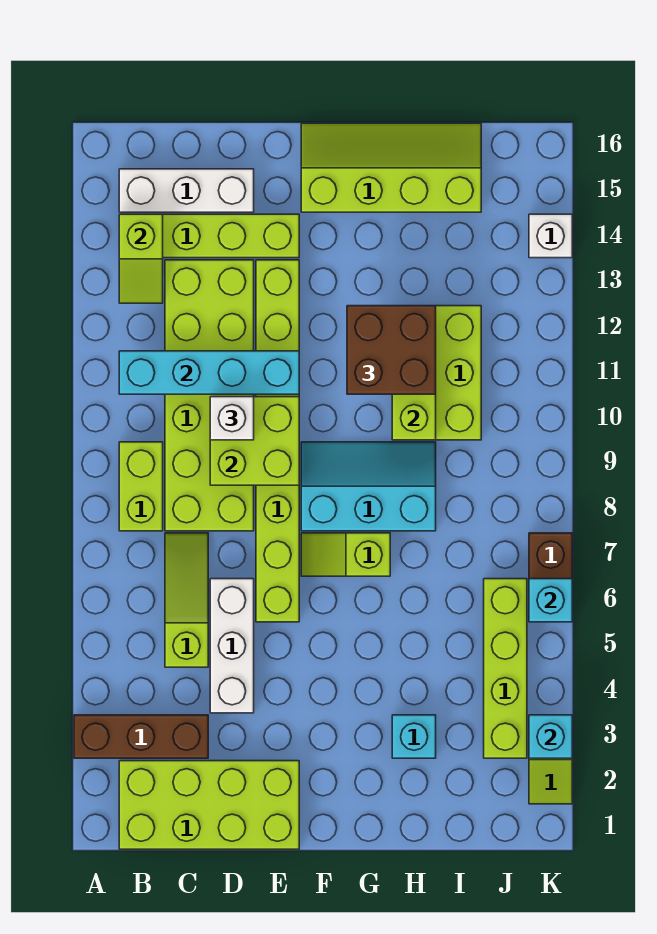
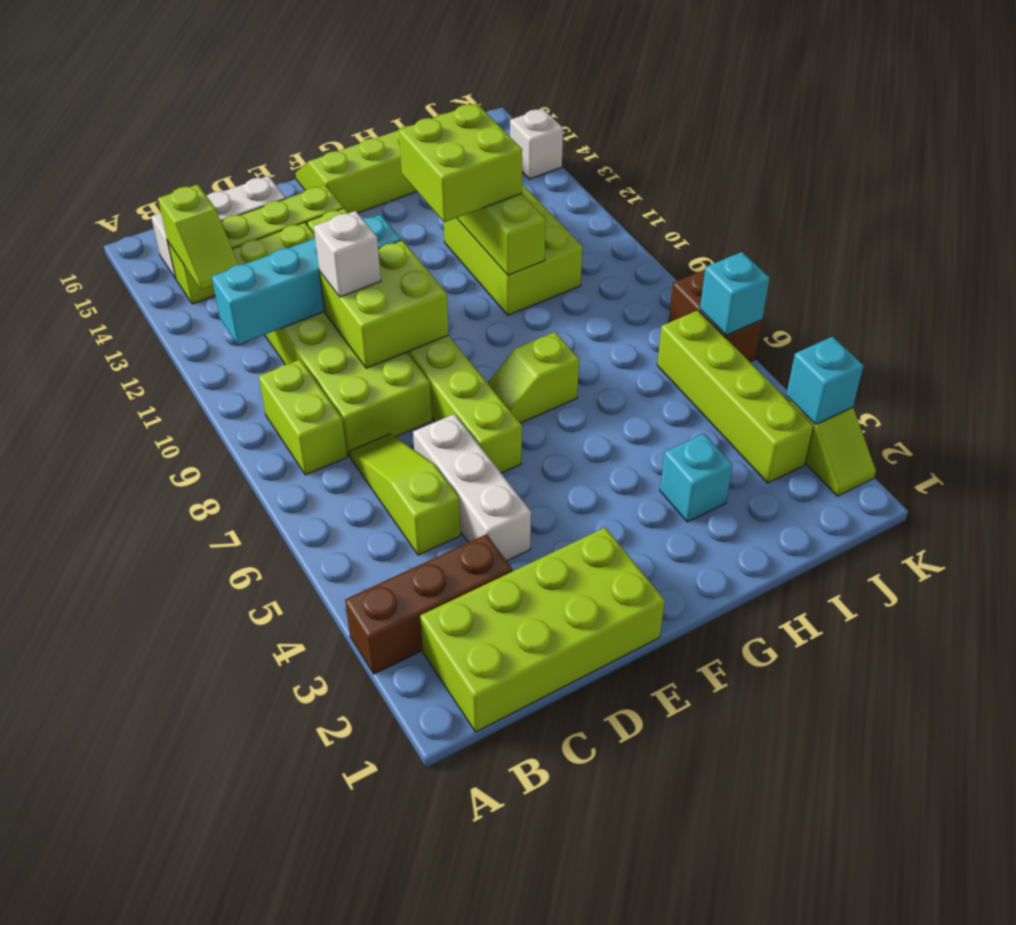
cyan slope F8:H9 level 1 top 8 -> none
brown brick G11:H12 level 3 -> lime brick G11:H12 level 3

